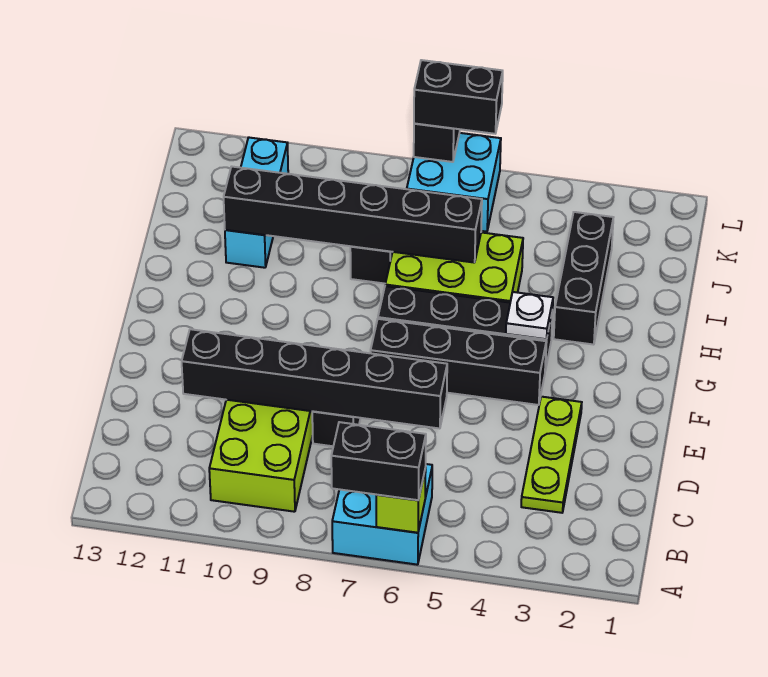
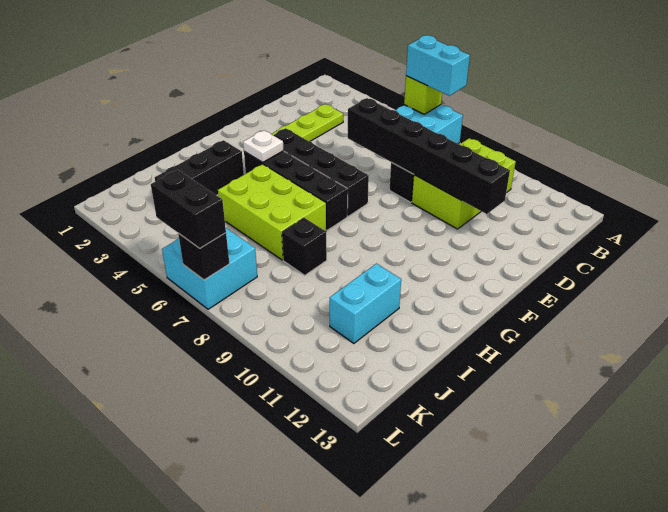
black brick A6:A7 level 3 -> cyan brick A6:A7 level 3
black brick I6:I11 level 2 -> none
cyan brick I11:K11 level 1 -> cyan brick I11:J11 level 1

